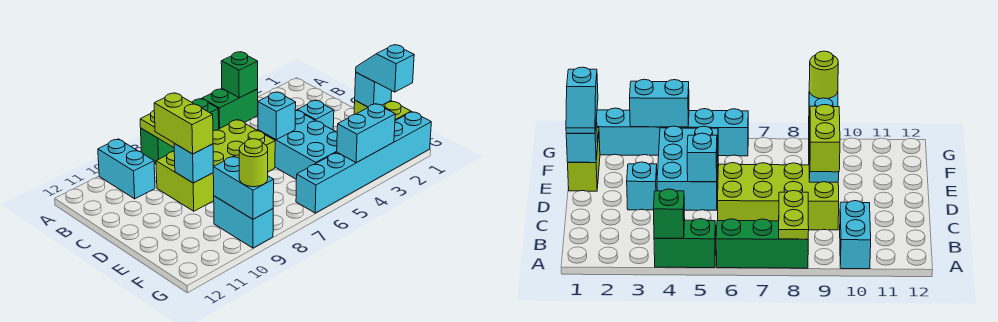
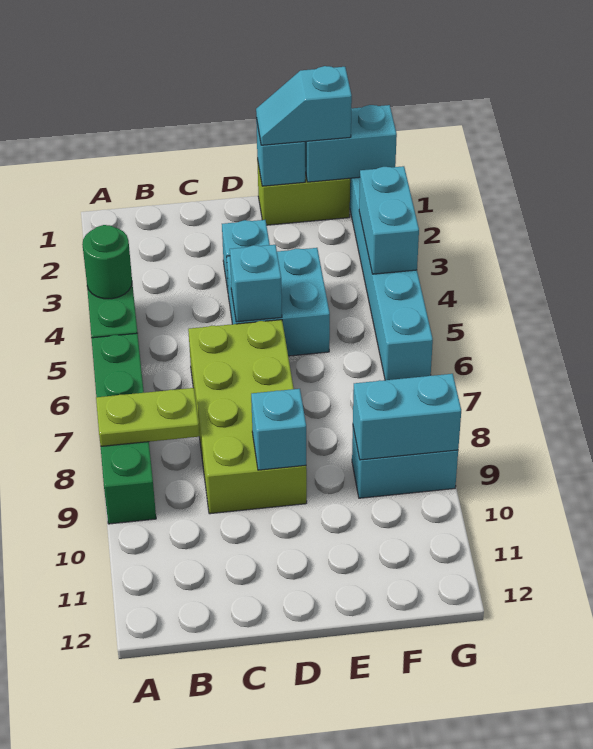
green brick A4 level 2 -> green round brick A4 level 2
green brick A6:A8 level 1 -> green brick A6:A9 level 1
cyan brick A10:B10 level 1 -> cyan brick F1:G1 level 2
lime brick C9:D9 level 3 -> none
cyan brick D4:F5 level 1 -> cyan brick D4:E5 level 1
lime round brick G9 level 3 -> none

